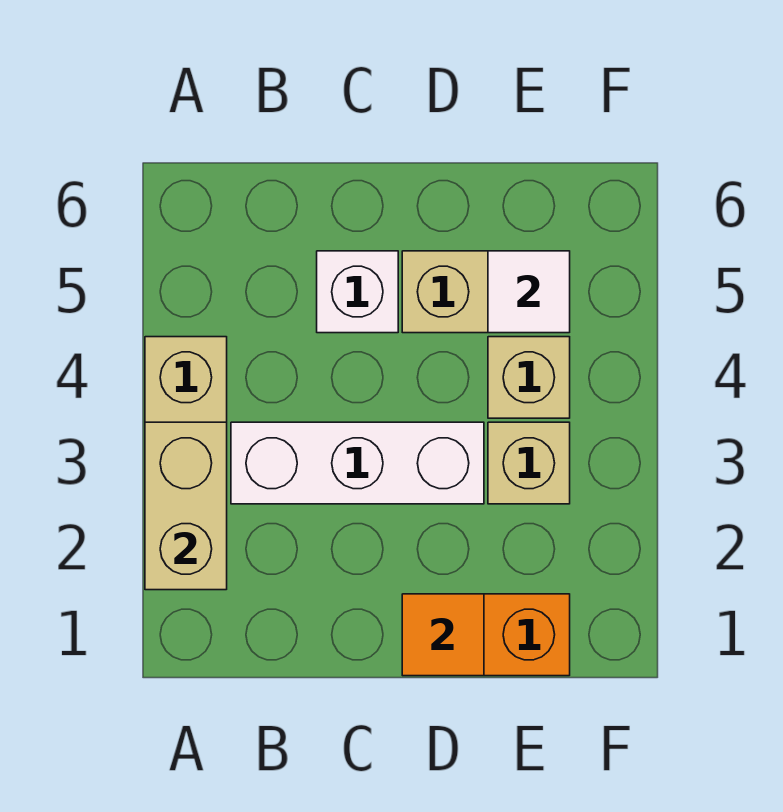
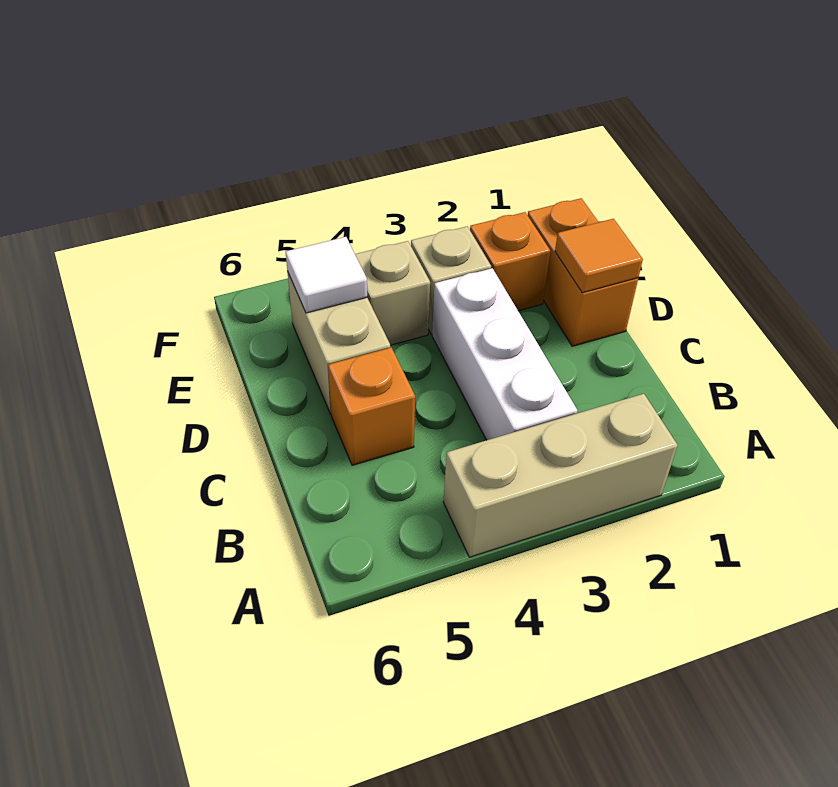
tan brick A2:A3 level 2 -> none
white brick C5 level 1 -> orange brick C5 level 1
none -> orange brick E2 level 1

